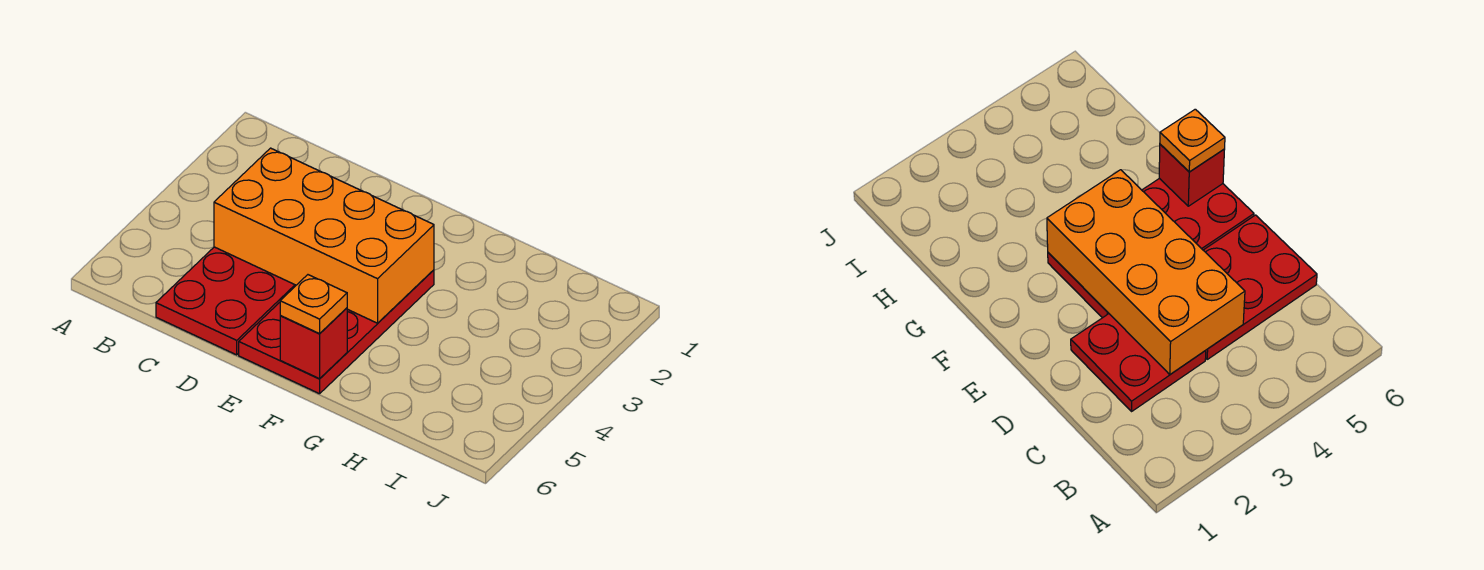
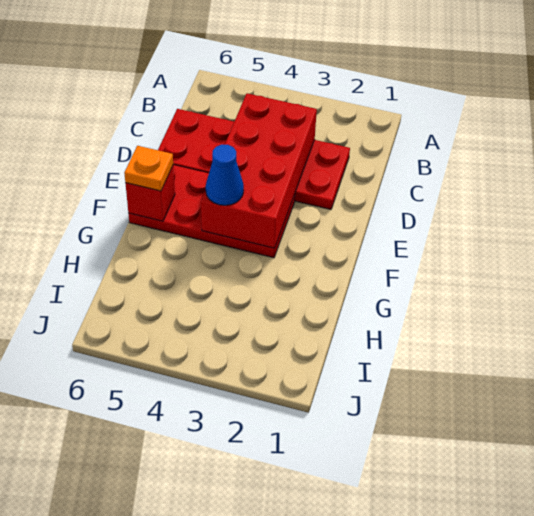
orange brick C3:F4 level 2 -> red brick C3:F4 level 2
none -> blue cone F4 level 3

